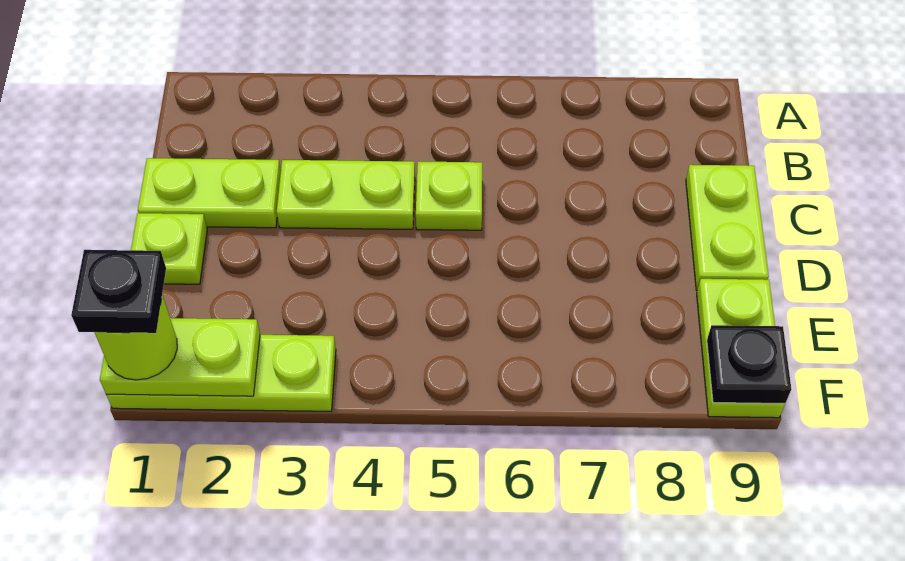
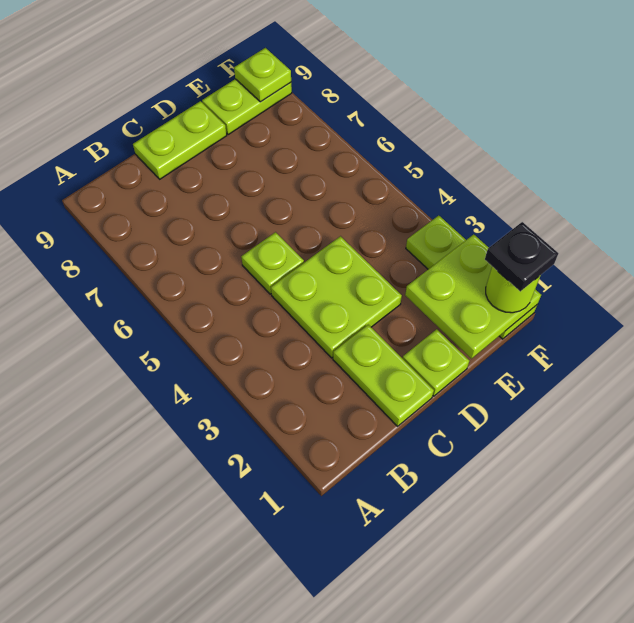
lime plate C3:C4 level 1 -> lime plate C3:D4 level 1
lime plate F1:F2 level 2 -> lime plate E1:F2 level 2
black plate F9 level 2 -> lime plate F9 level 2

